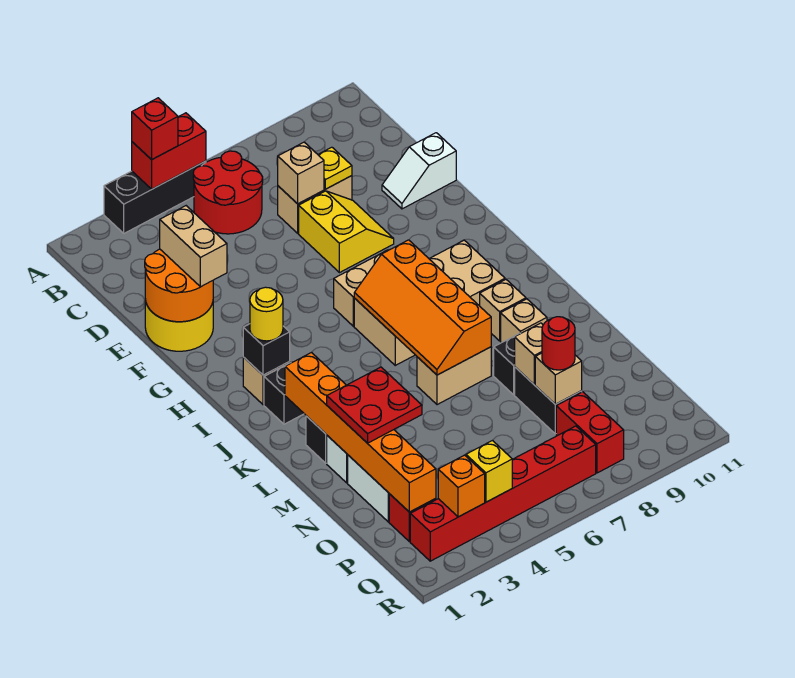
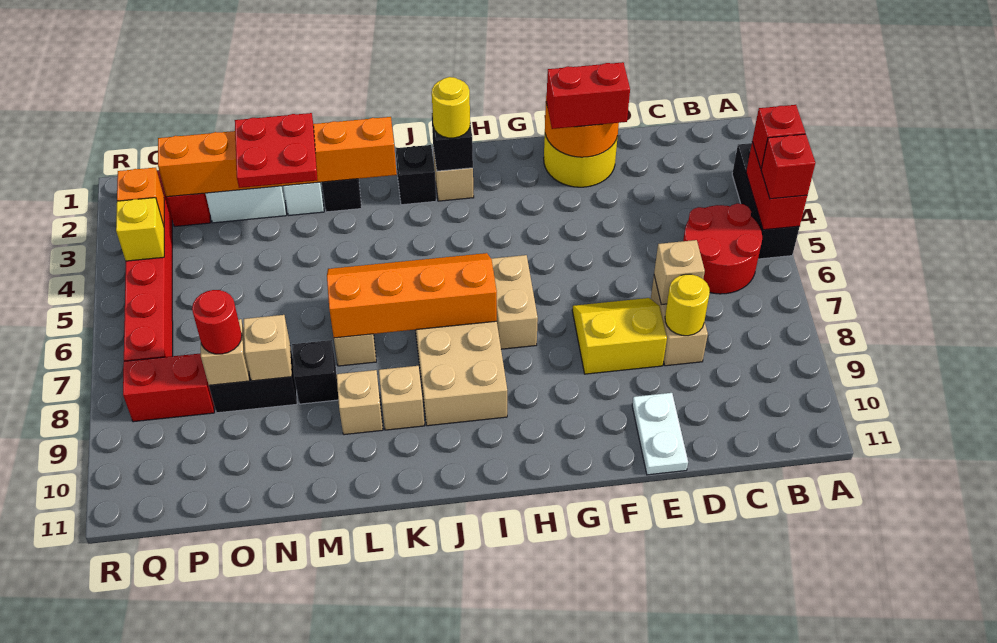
none -> red brick A5 level 3
yellow plate D8 level 2 -> yellow round brick D8 level 2
tan brick E2:F2 level 3 -> red brick E2:F2 level 3
yellow slope E7:F8 level 1 top 7 -> yellow slope E7:F8 level 1 top 8
white slope E10:E11 level 1 top 11 -> white plate E10:E11 level 1

